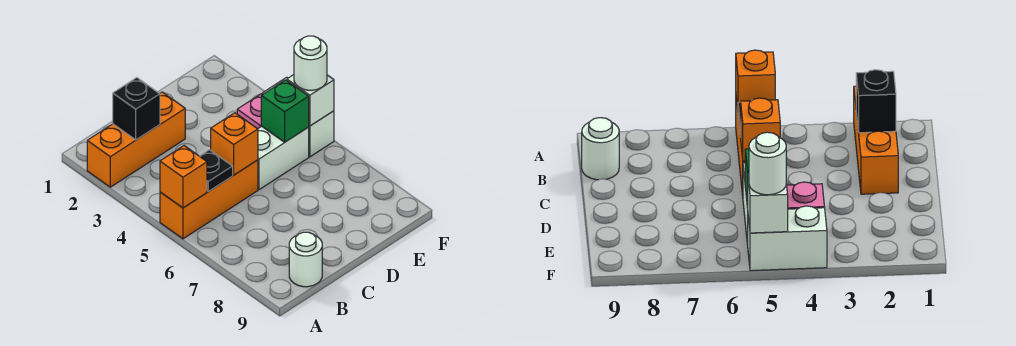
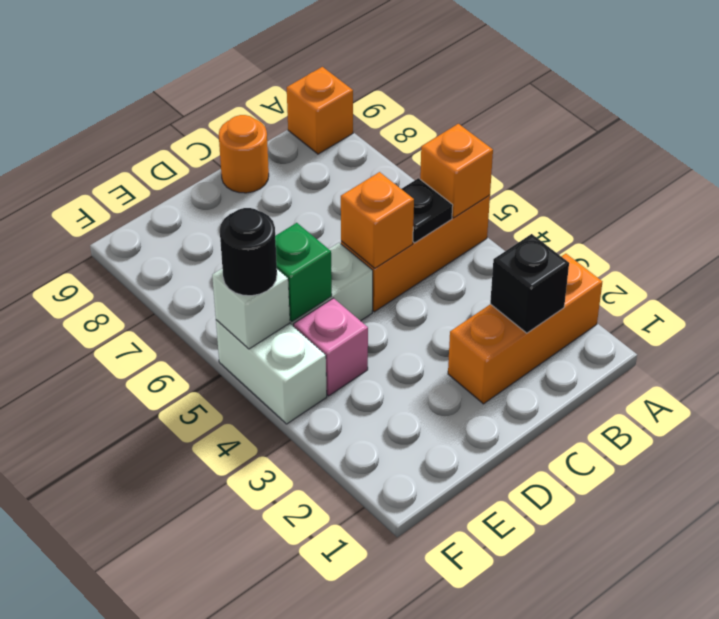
none -> orange brick A9 level 1
white round brick B9 level 1 -> none
none -> orange round brick C9 level 1
white round brick F5 level 3 -> black round brick F5 level 3

